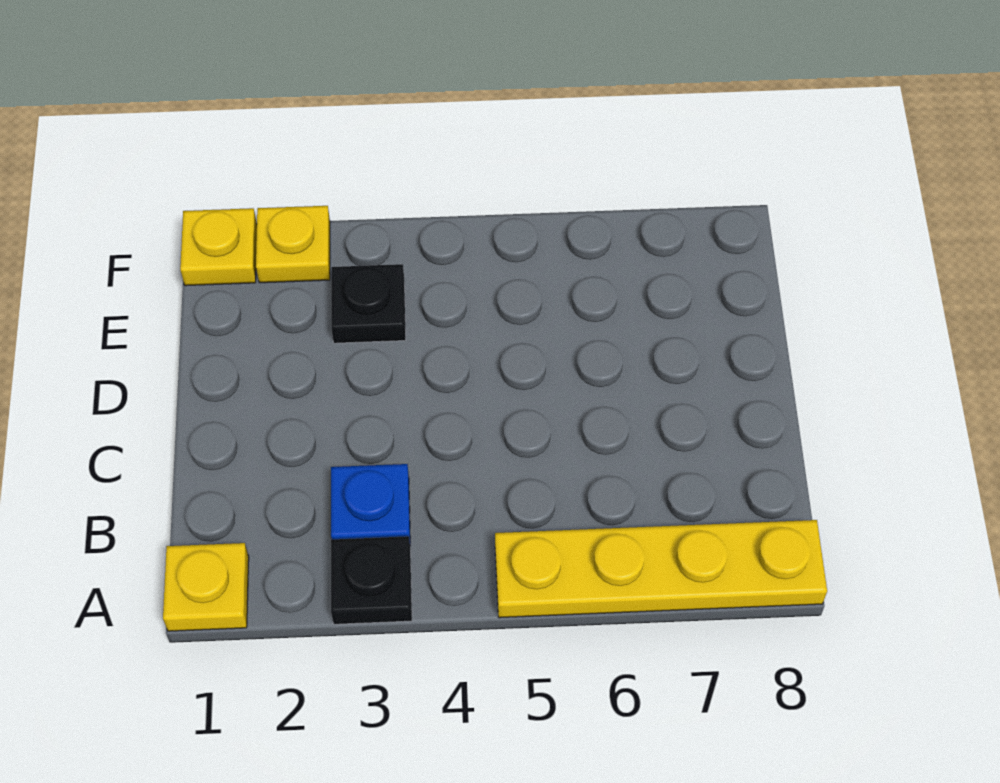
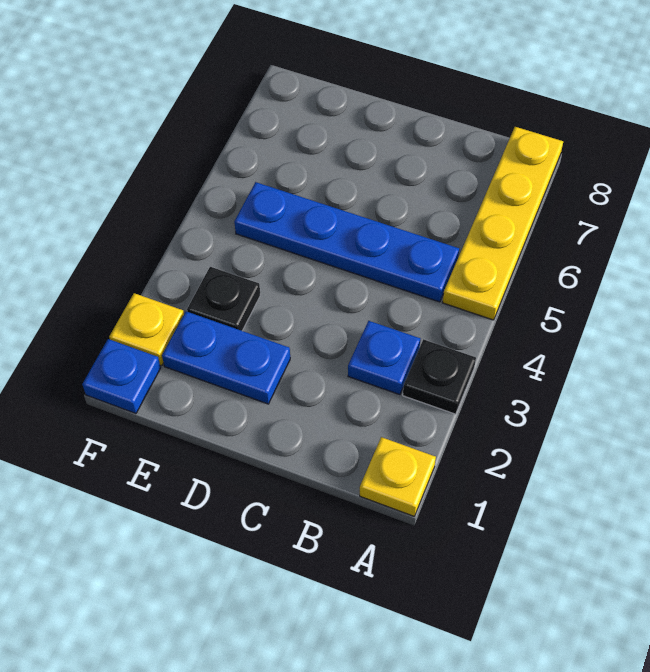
none -> blue plate B5:E5 level 1
none -> blue plate D2:E2 level 1
yellow plate F1 level 1 -> blue plate F1 level 1

